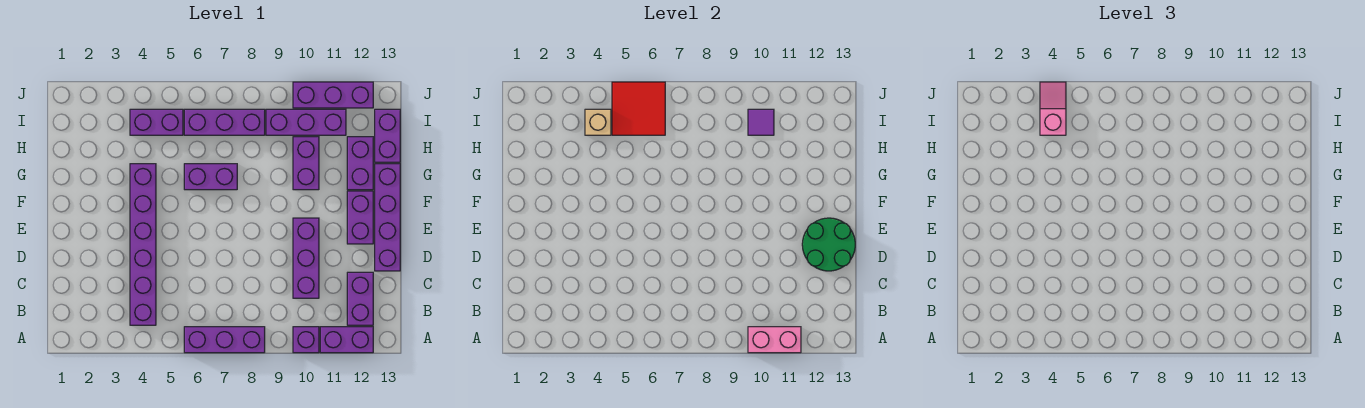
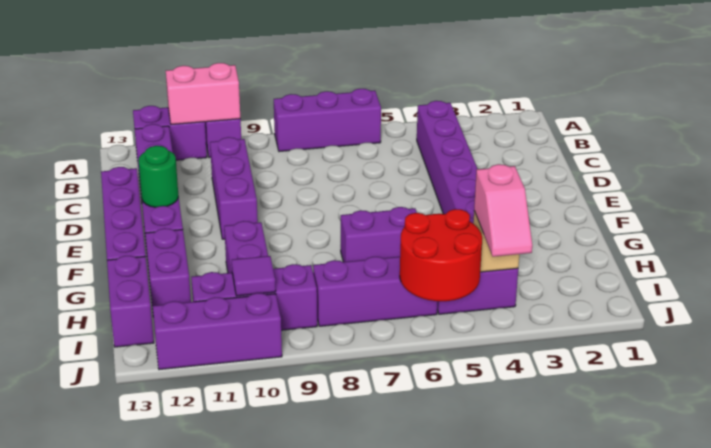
green round brick D12:E13 level 2 -> green round brick E12 level 2
red tile I5:J6 level 2 -> red round brick I5:J6 level 2

